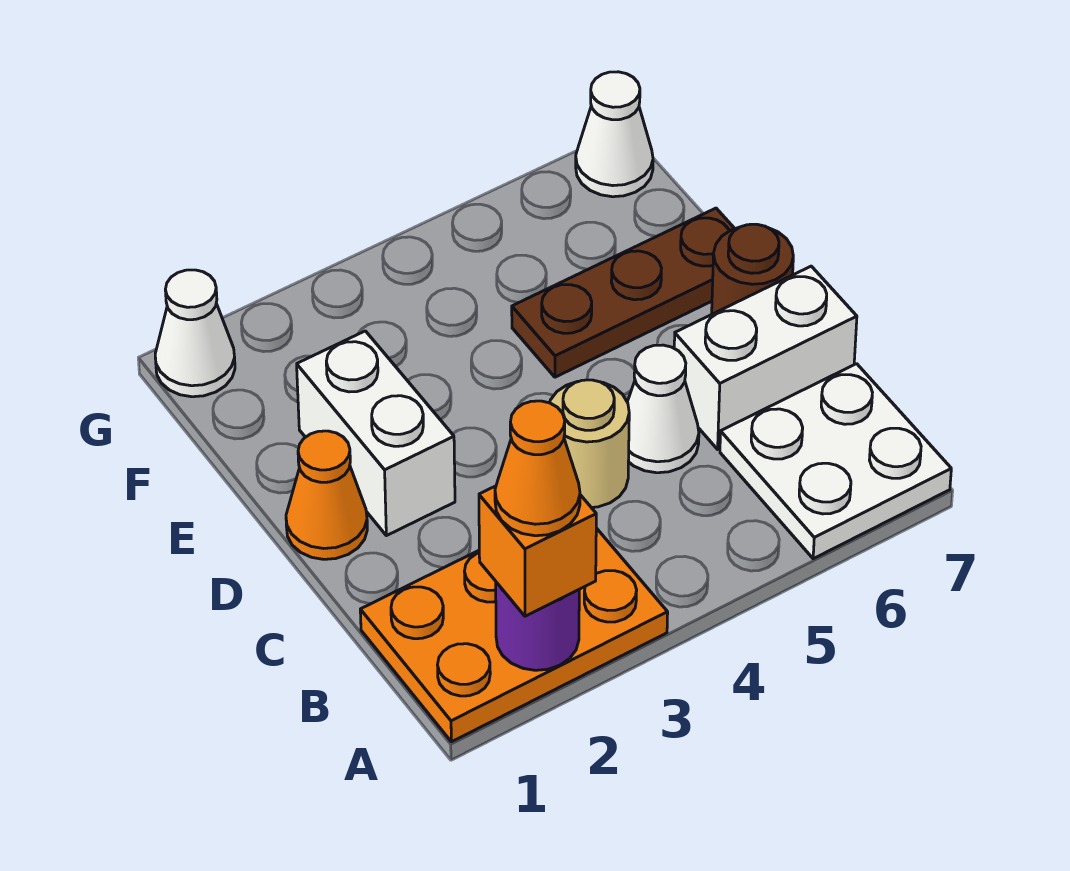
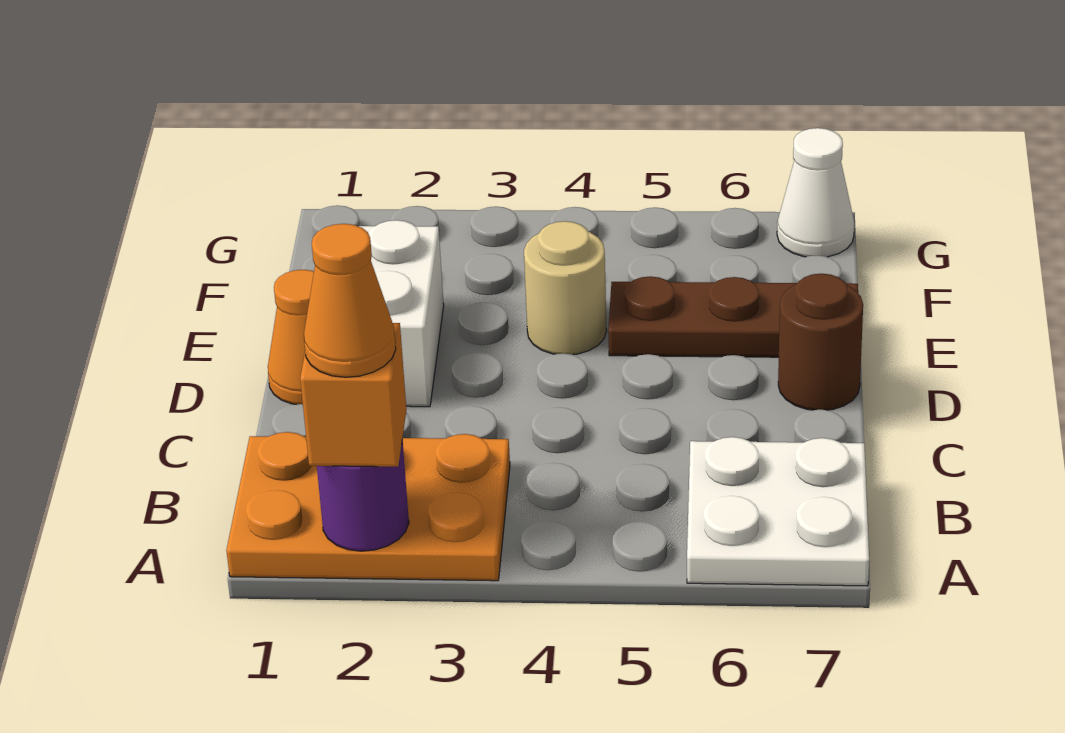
tan round brick C4 level 1 -> tan round brick E4 level 1
white cone C5 level 1 -> none
white brick C6:C7 level 1 -> none
white cone G1 level 1 -> none

